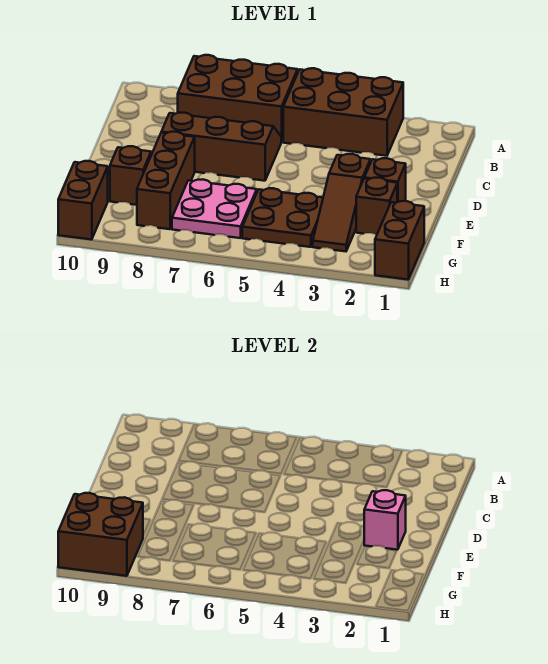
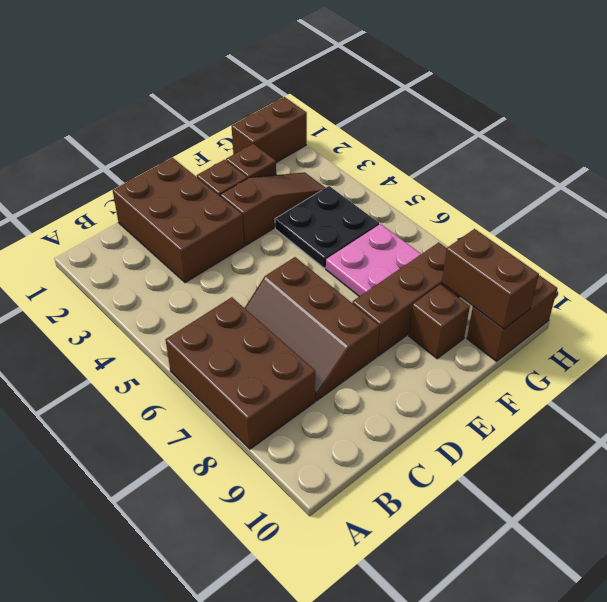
brown brick A3:B5 level 1 -> brown brick C1:D3 level 1
pink brick E2 level 2 -> none
brown plate F4:G5 level 1 -> black plate F4:G5 level 1
brown brick G9:H10 level 2 -> brown brick G9:G10 level 2

